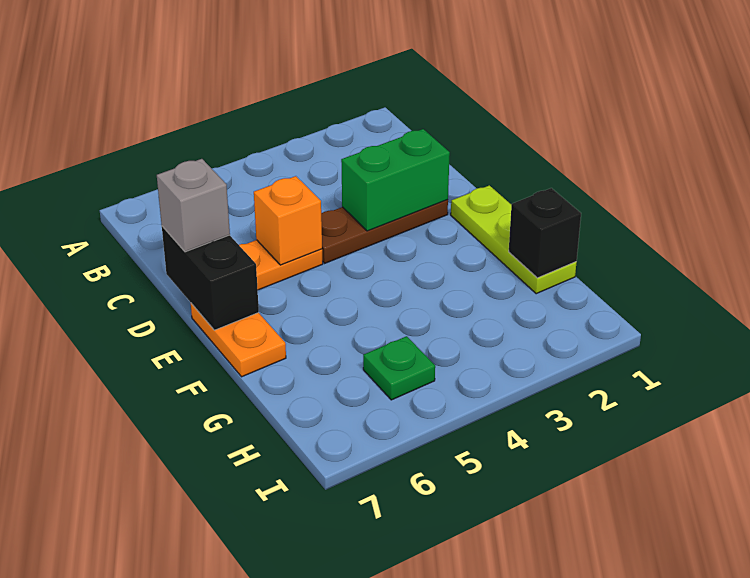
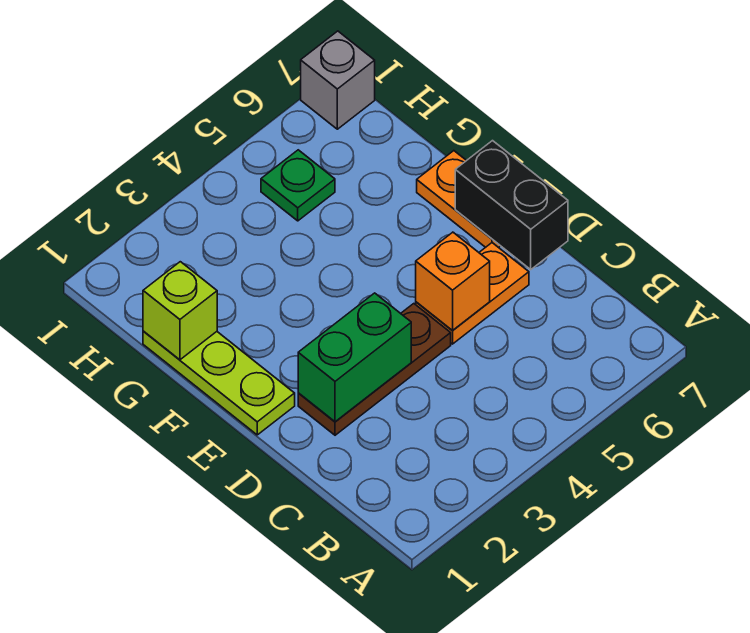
grey brick D7 level 3 -> grey brick I7 level 1
black brick G1 level 2 -> lime brick G1 level 2

